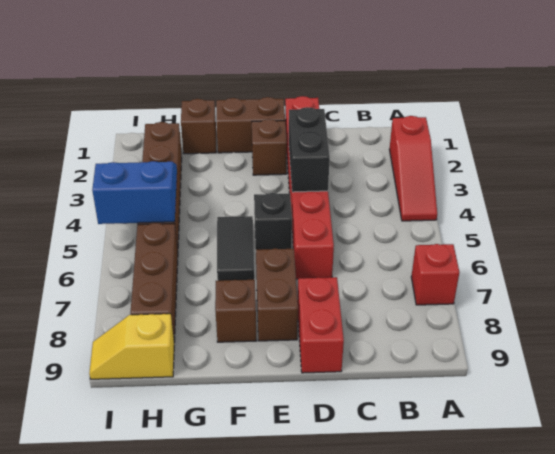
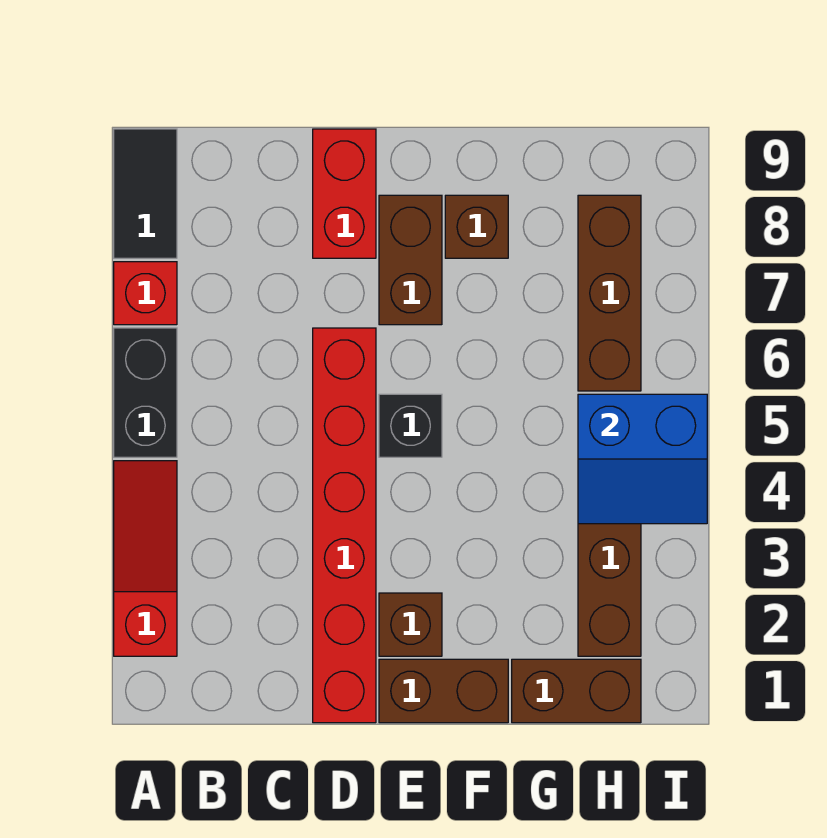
black brick D3:D4 level 2 -> black brick A5:A6 level 1
black tile F5:F6 level 1 -> black tile A8:A9 level 1
brown brick G1 level 1 -> brown brick G1:H1 level 1
yellow slope H9:I9 level 1 top H -> none

